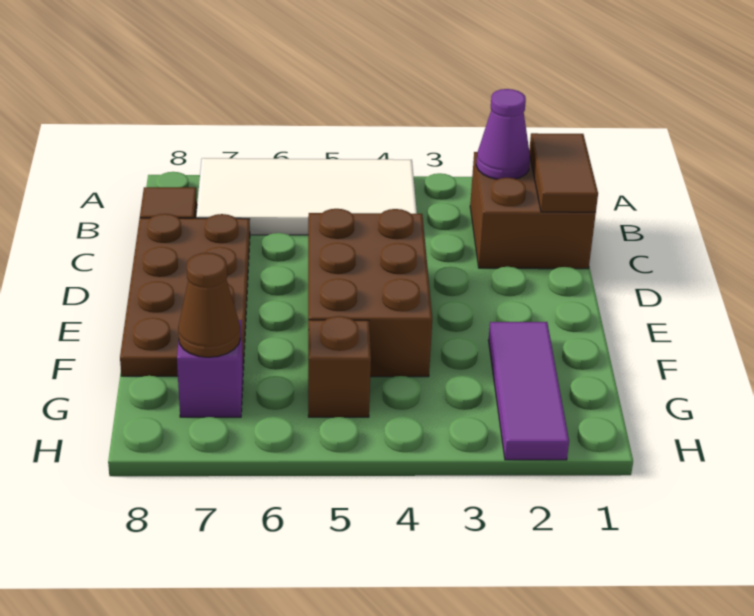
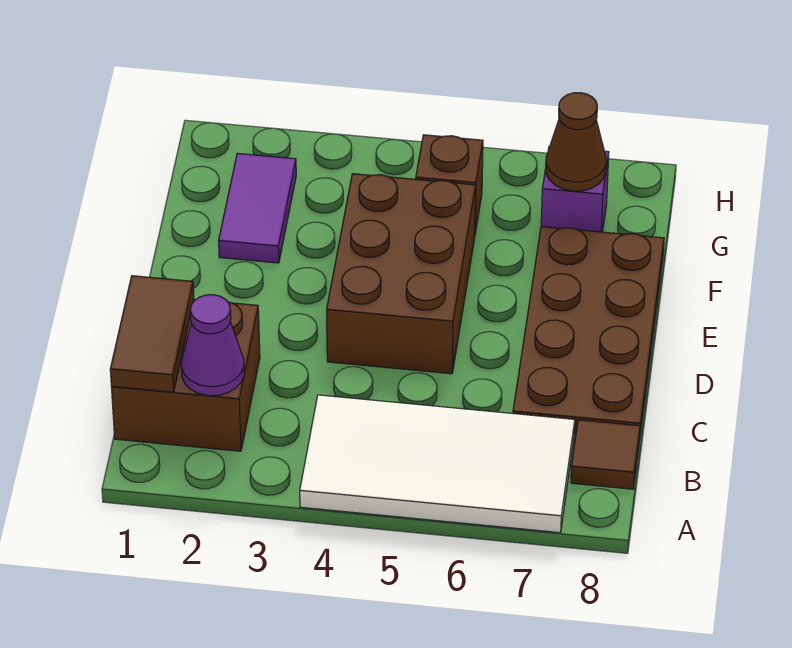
purple tile F2:H2 level 1 -> purple tile F2:G2 level 1

